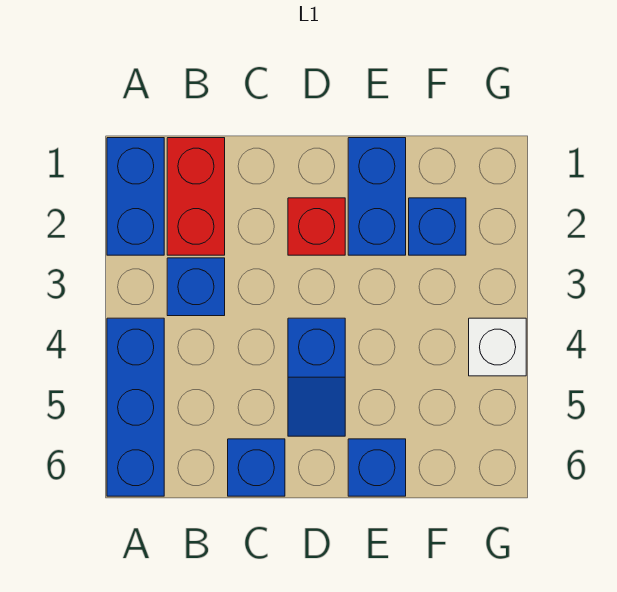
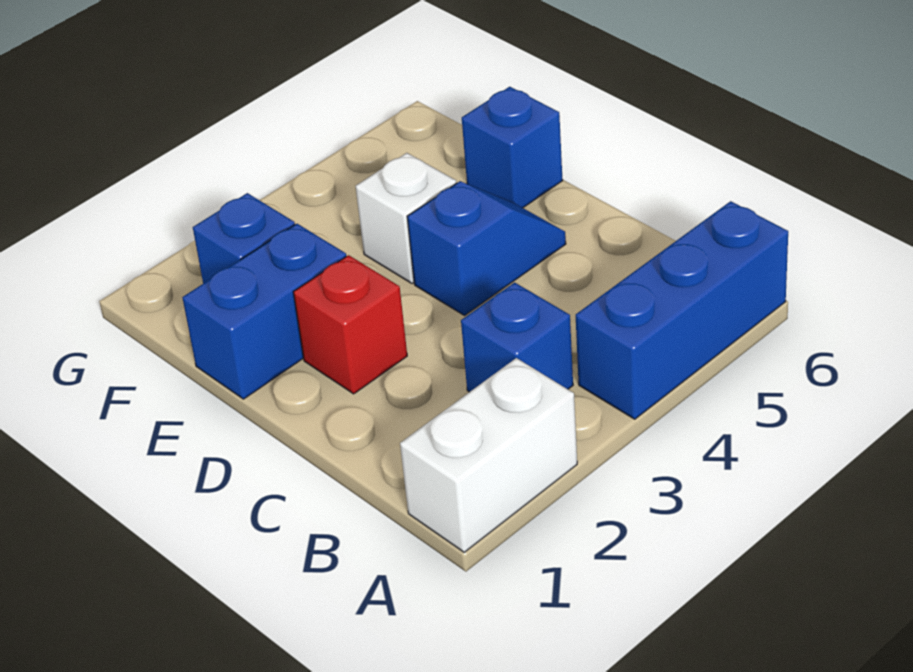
blue brick A1:A2 level 1 -> white brick A1:A2 level 1
red brick B1:B2 level 1 -> none
blue brick C6 level 1 -> none
white brick G4 level 1 -> white brick E4 level 1

